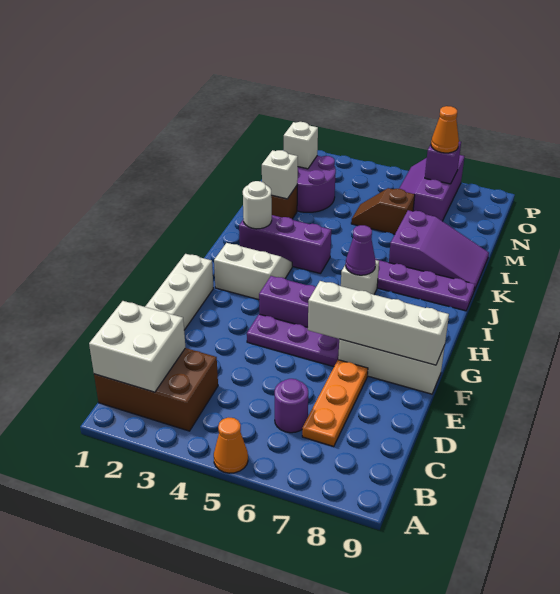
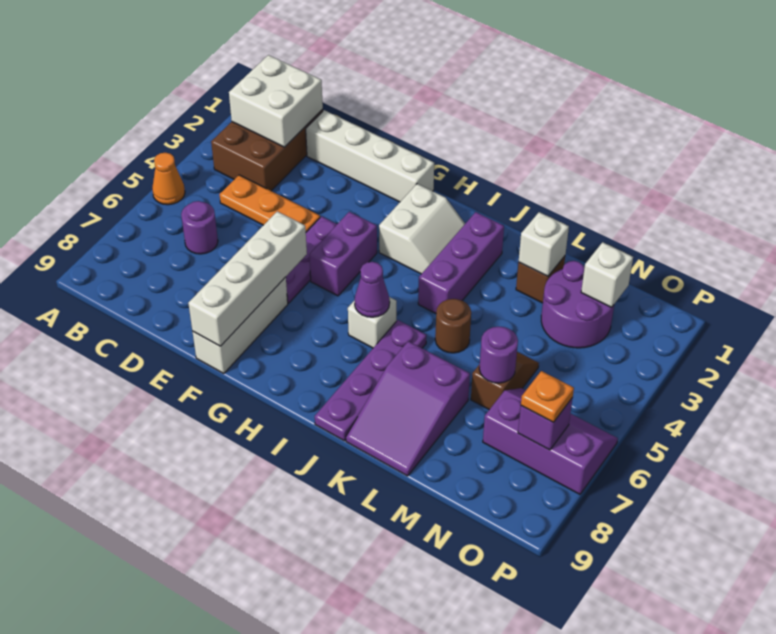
orange plate C7:E7 level 1 -> orange plate C4:E4 level 1
white round brick J2 level 2 -> none
none -> brown round brick K5 level 1
none -> purple round brick M6 level 2
orange cone O7 level 3 -> orange plate O7 level 3

